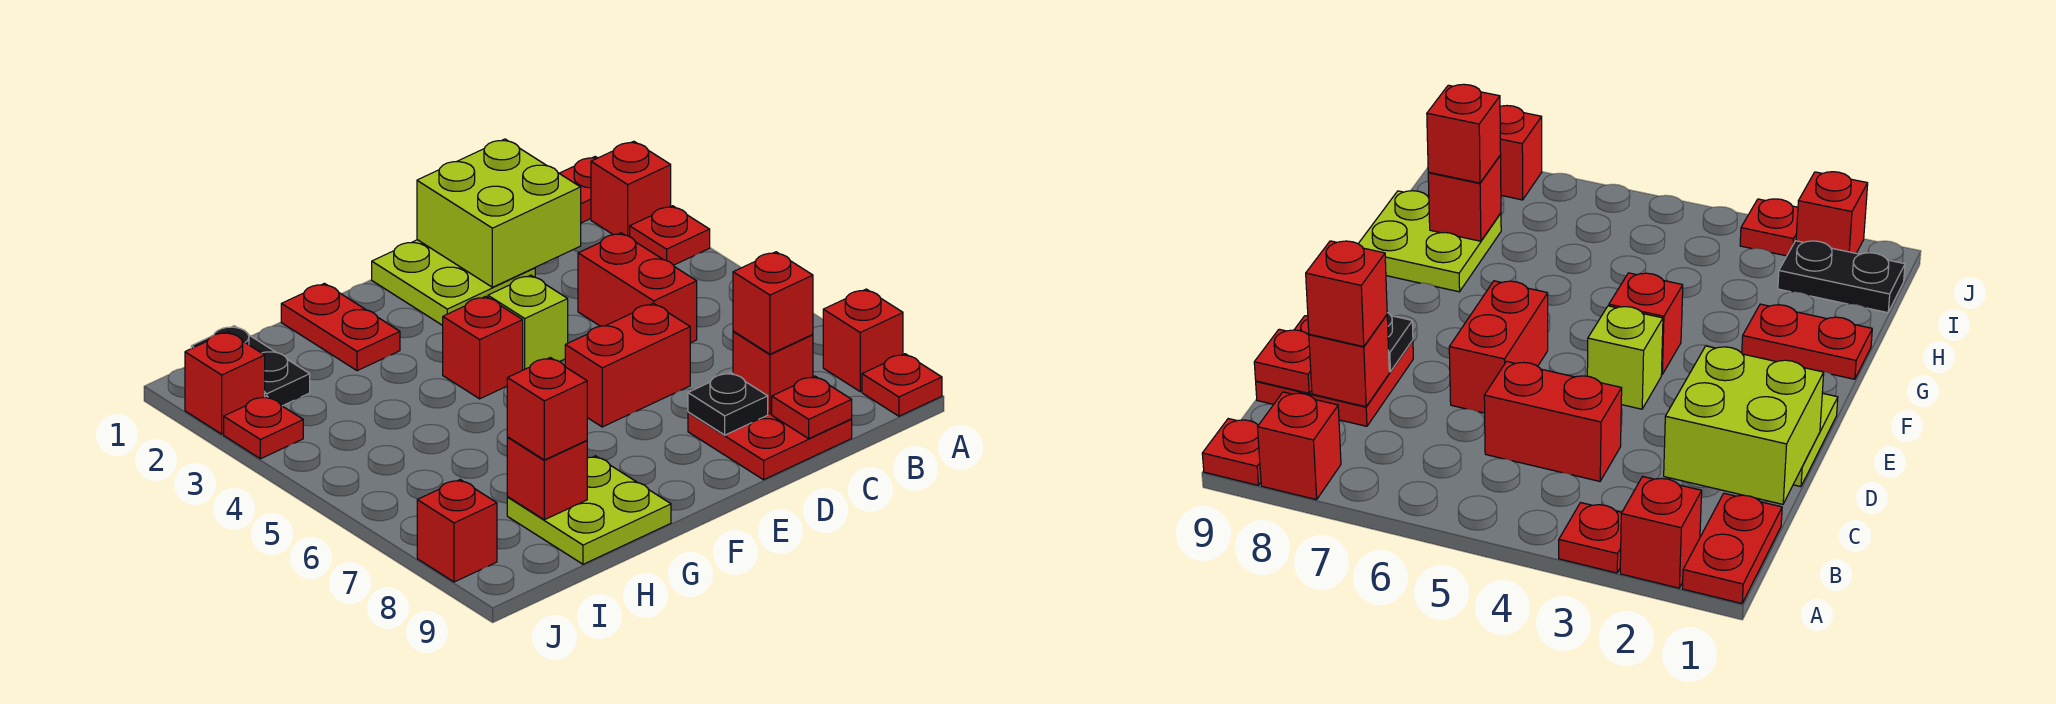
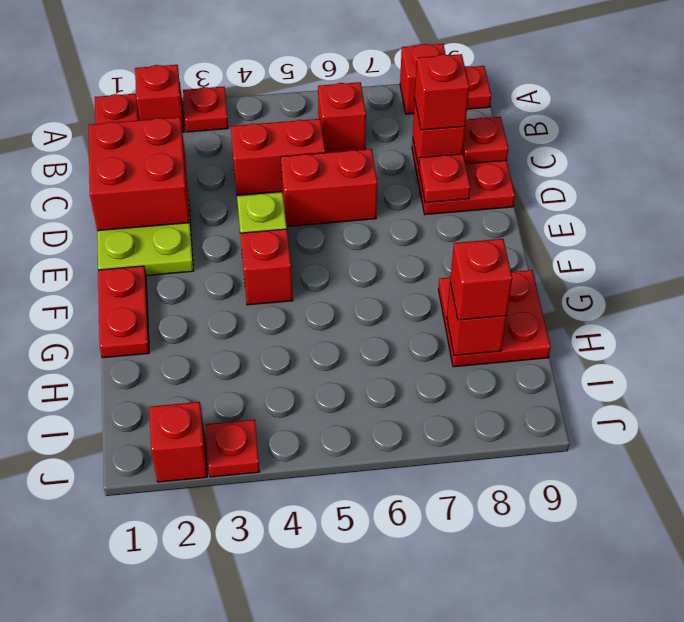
lime brick C1:D2 level 2 -> red brick C1:D2 level 2
red brick D6:E6 level 1 -> red brick D5:D6 level 1
black plate D8 level 2 -> red plate D8 level 2
red plate G1:G2 level 1 -> red plate F1:G1 level 1
lime plate G8:H9 level 1 -> red plate G8:H9 level 1
black plate I1:I2 level 1 -> none
red brick J8 level 1 -> red brick B6 level 1

